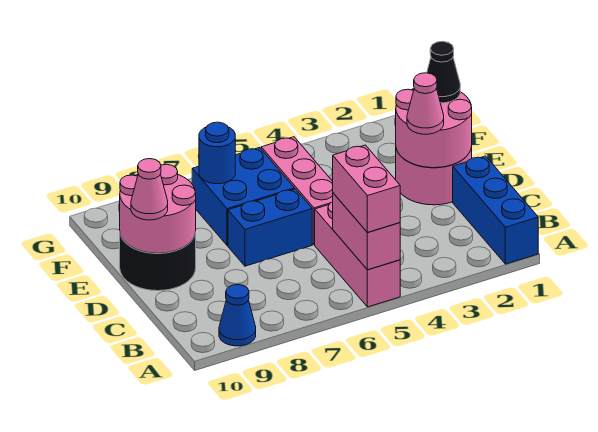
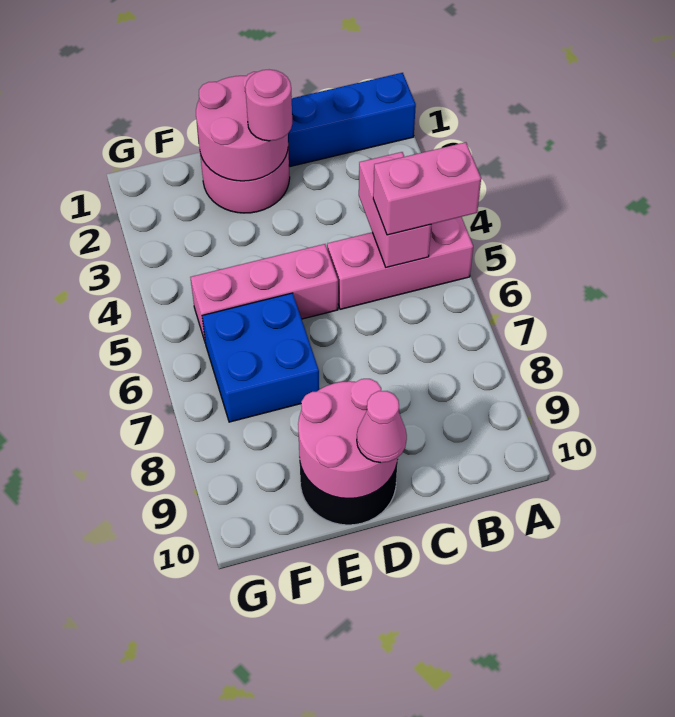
pink brick A5:B5 level 2 -> pink brick B4:B5 level 2
blue cone A9 level 1 -> none
pink cone D2 level 3 -> pink round brick D2 level 3
blue brick D6:D7 level 1 -> none
black cone E1 level 3 -> none
blue round brick F7 level 2 -> none

